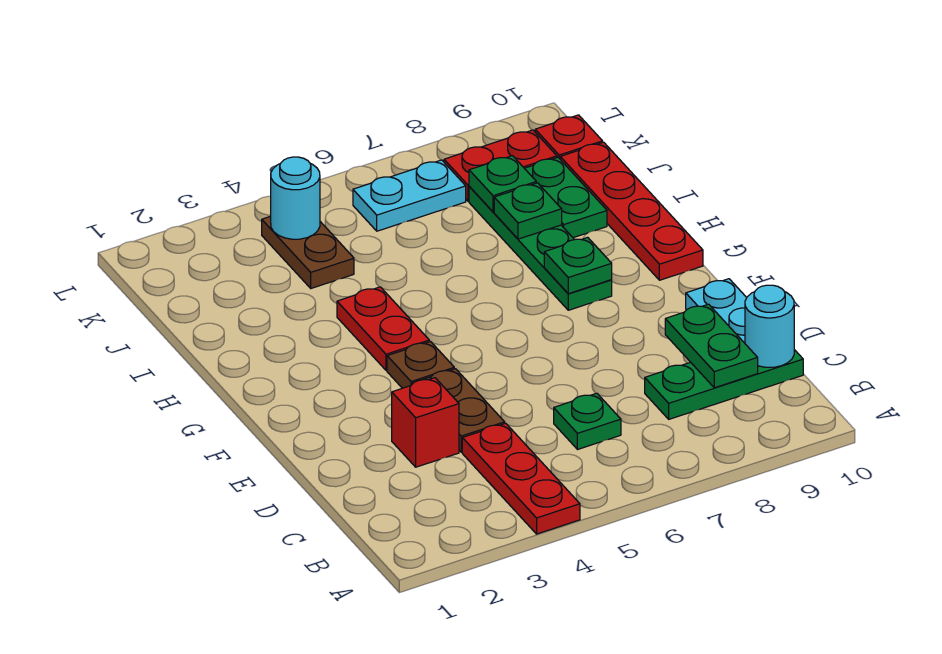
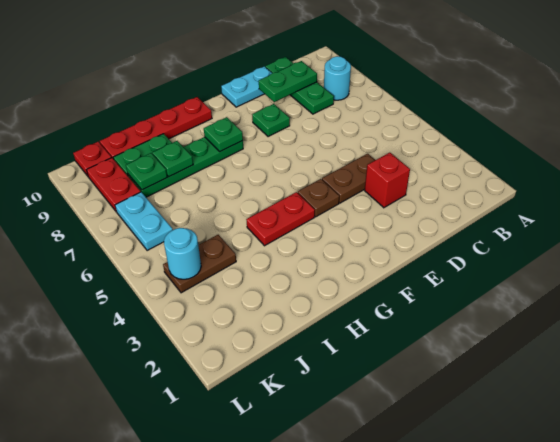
red plate A4:C4 level 1 -> none
green plate C6 level 1 -> green plate E8 level 1
cyan round brick C10 level 2 -> cyan round brick B8 level 1

